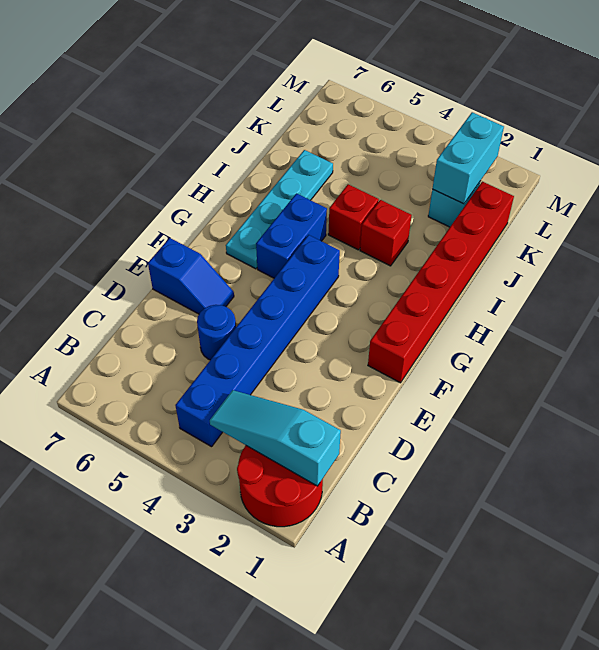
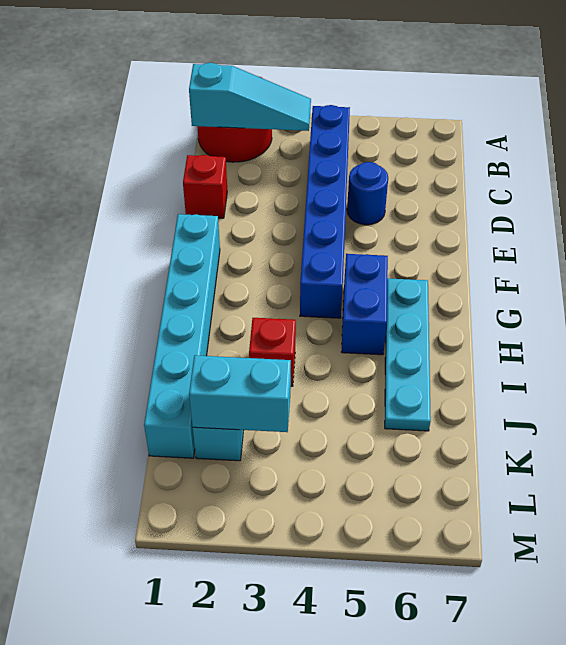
blue slope E6:E7 level 1 top 7 -> none
red brick F1:K1 level 1 -> cyan brick F1:K1 level 1
red brick I4 level 1 -> red brick D1 level 1
cyan brick K2:L2 level 2 -> cyan brick K2:K3 level 2

